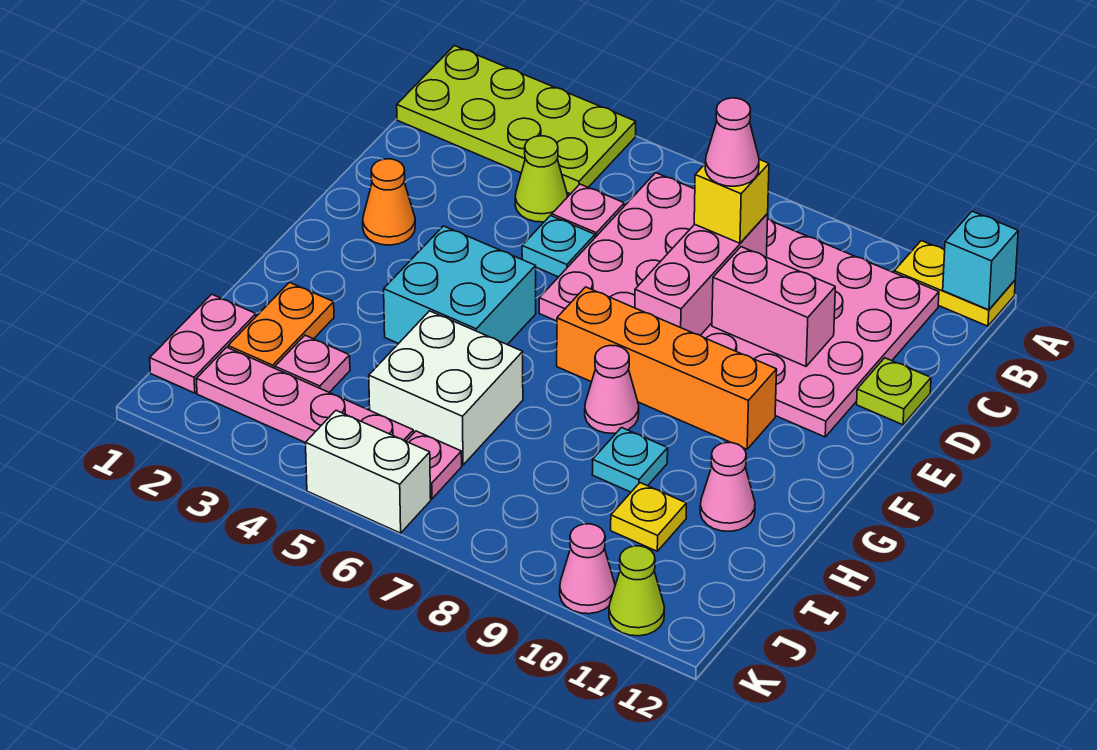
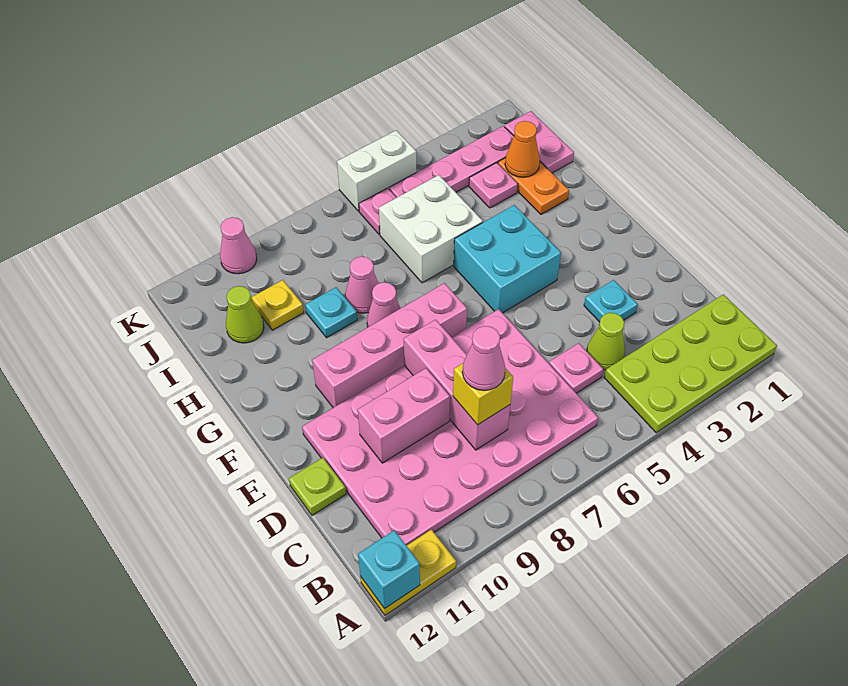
cyan plate D5 level 1 -> cyan plate D3 level 1
orange cone E2 level 1 -> orange cone I2 level 2
orange brick F7:F10 level 1 -> pink brick F7:F10 level 1
pink cone H11 level 1 -> pink cone H8 level 1
lime cone K11 level 1 -> lime cone I11 level 1

